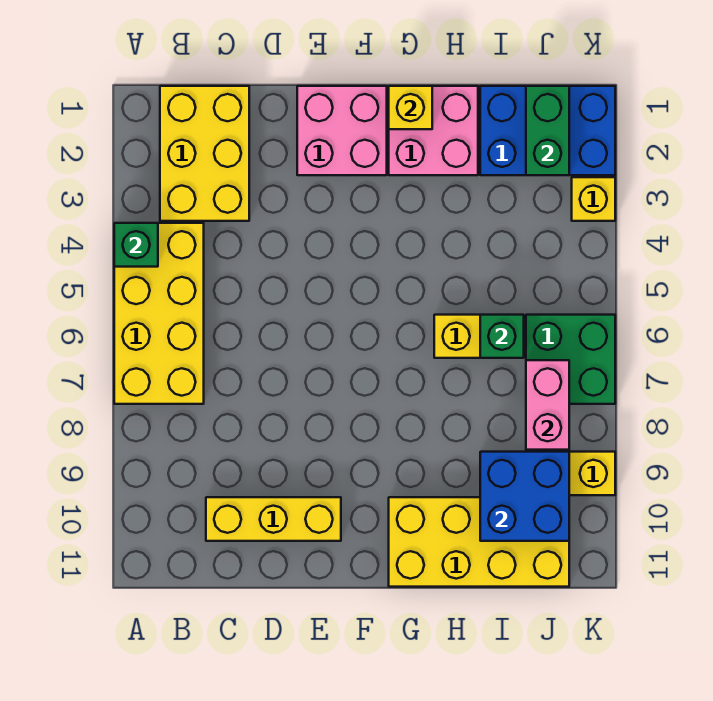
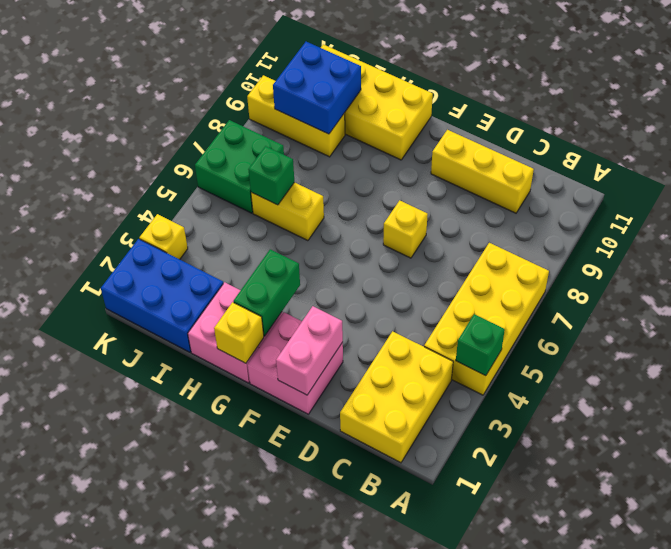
none -> yellow brick E7 level 1
green brick J1:J2 level 2 -> green brick G2:G3 level 2
pink brick J7:J8 level 2 -> pink brick E1:E2 level 2

